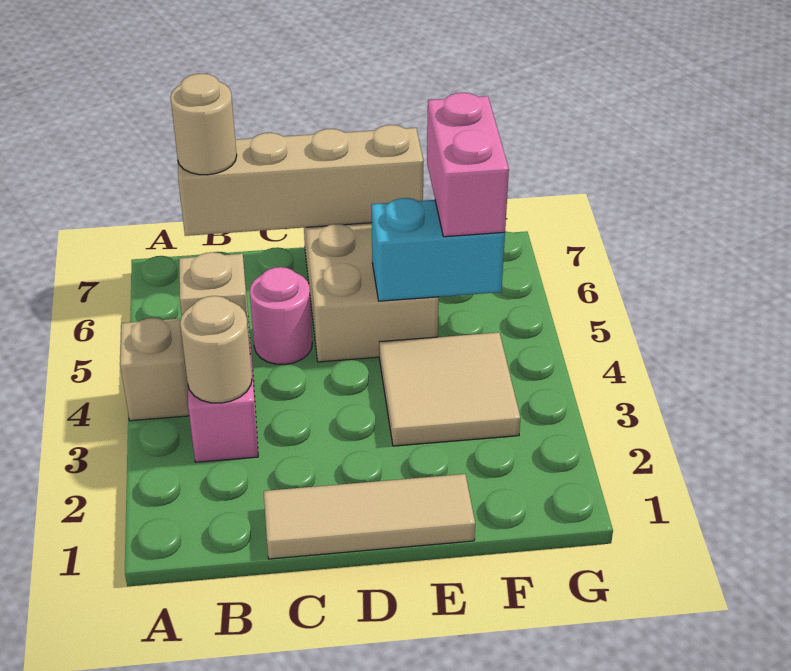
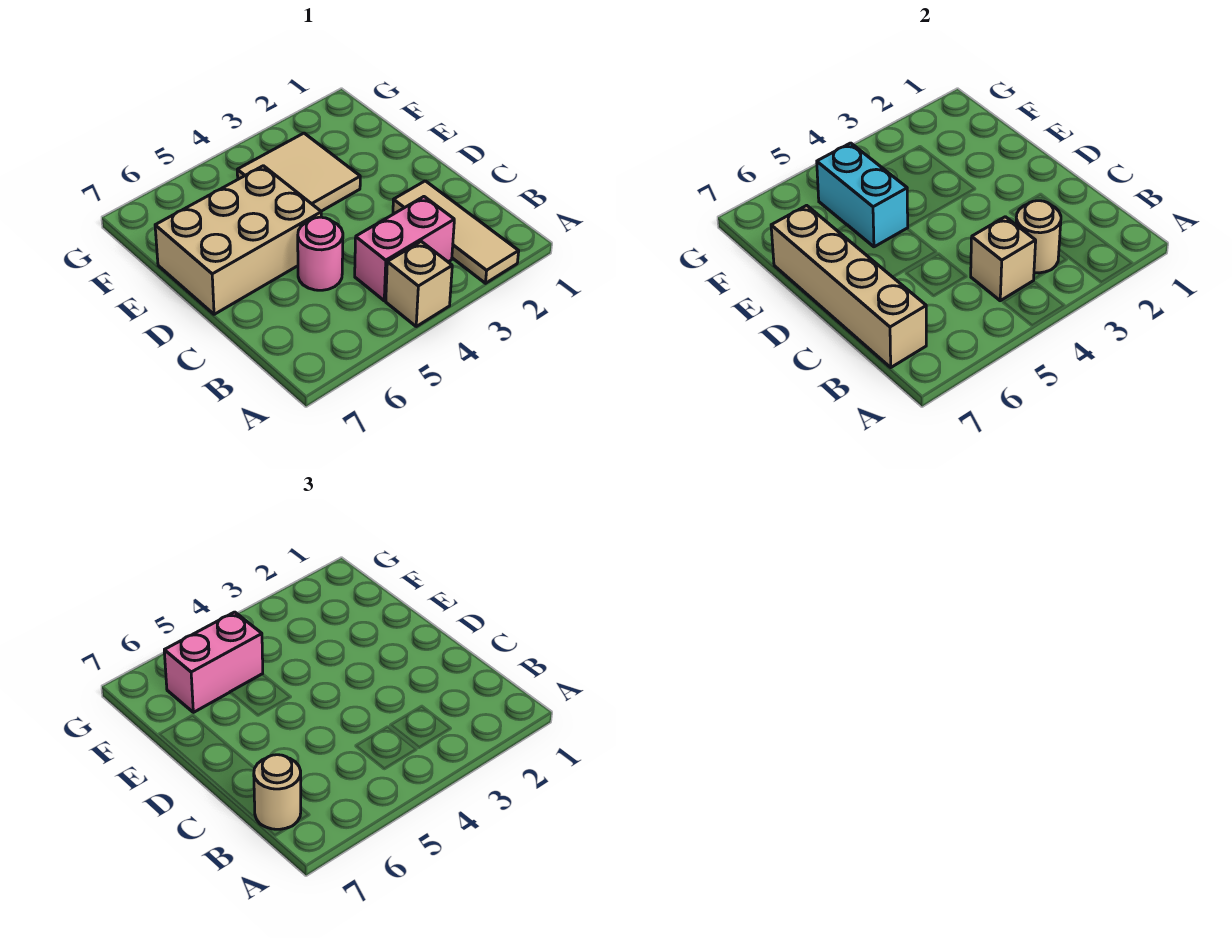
tan tile C1:E1 level 1 -> tan tile A2:C2 level 1

